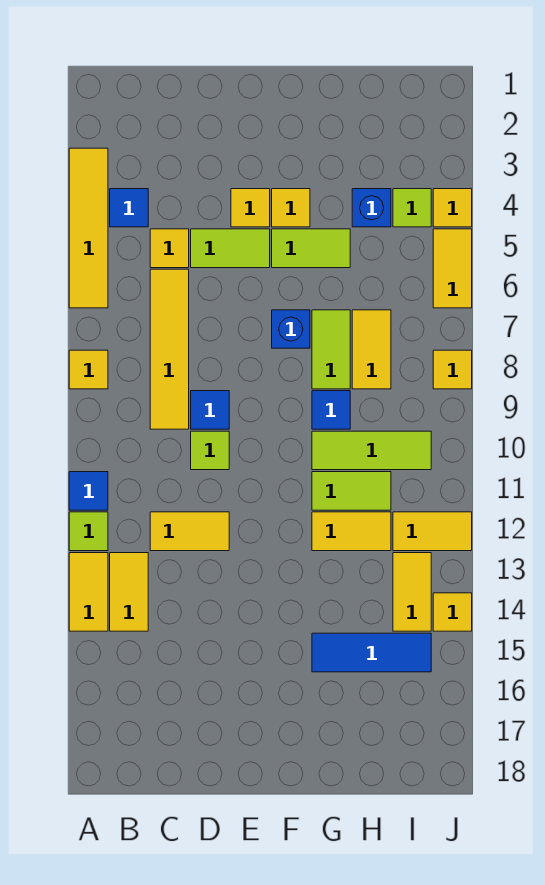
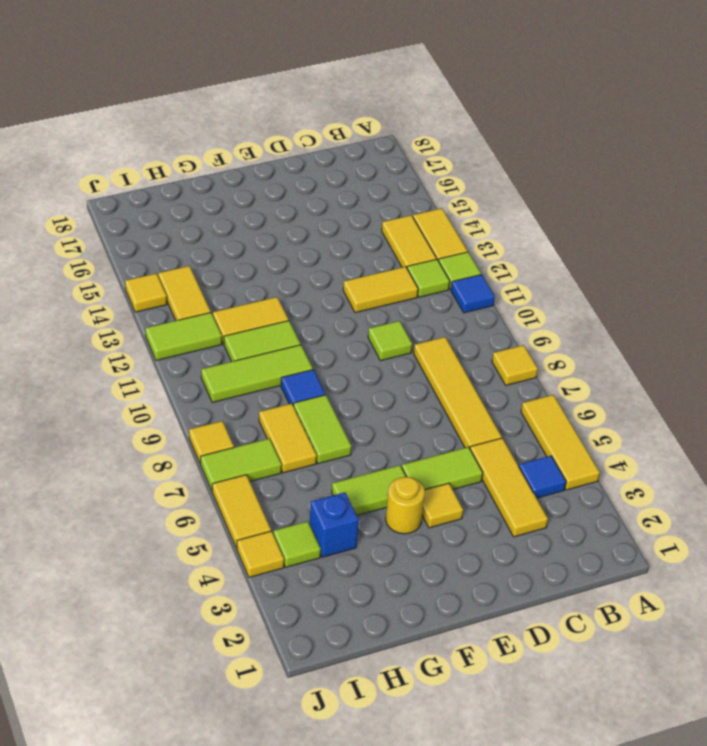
yellow tile A3:A6 level 1 -> yellow tile A4:A6 level 1
none -> lime tile B12 level 1
yellow tile C5 level 1 -> yellow tile C3:C5 level 1
blue tile D9 level 1 -> none
yellow tile F4 level 1 -> yellow round brick F4 level 1
blue brick F7 level 1 -> none
blue tile G15:I15 level 1 -> none
none -> lime tile I7:J7 level 1
yellow tile I12:J12 level 1 -> lime tile I12:J12 level 1

